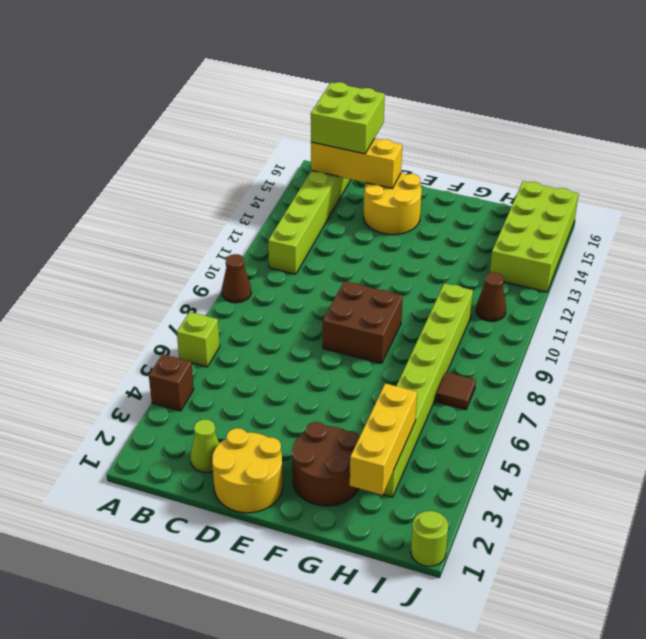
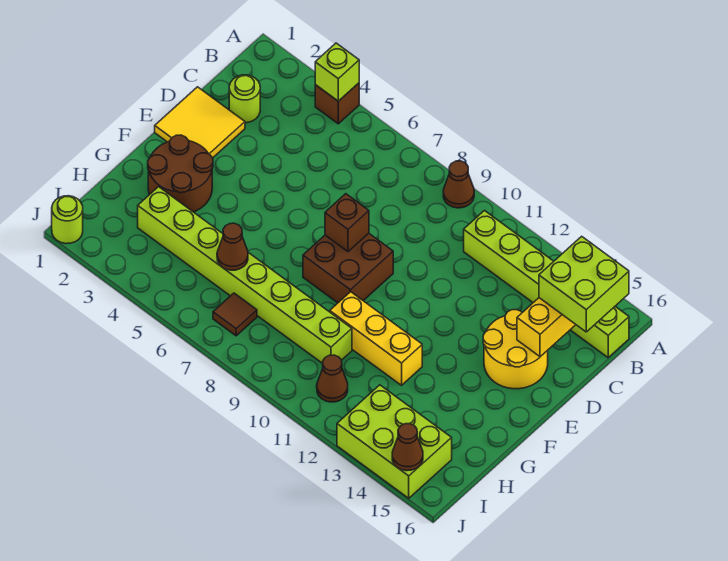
lime brick A6 level 1 -> lime brick A4 level 2
lime cone C2 level 1 -> lime round brick C2 level 1
yellow round brick D1:E2 level 1 -> yellow tile D1:E2 level 1
none -> brown brick E8 level 2
yellow brick H2:H4 level 2 -> yellow brick G10:G12 level 1
none -> brown cone H6 level 2
lime brick I13:J16 level 1 -> lime brick I13:J15 level 1
none -> brown cone J15 level 2

